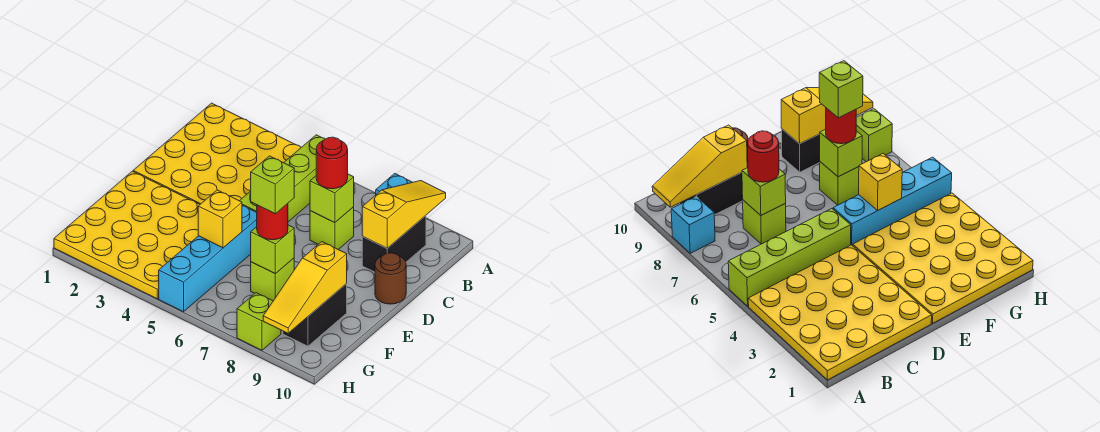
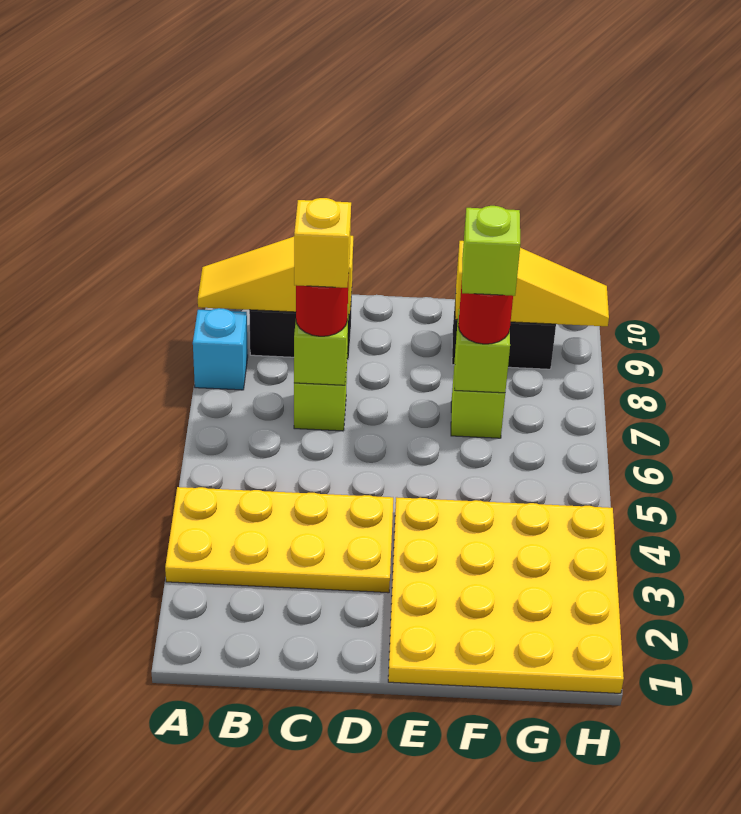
yellow plate A1:D4 level 1 -> yellow plate A3:D4 level 1
lime brick A5:D5 level 1 -> none
brown round brick D10 level 1 -> none
cyan brick E5:H5 level 1 -> none
yellow brick F5 level 2 -> yellow brick C7 level 4
lime brick H8 level 1 -> none

